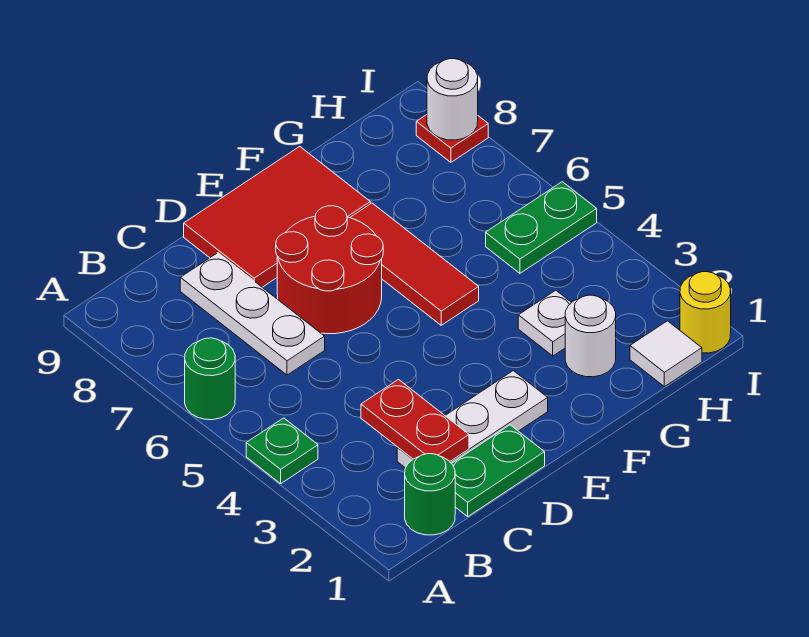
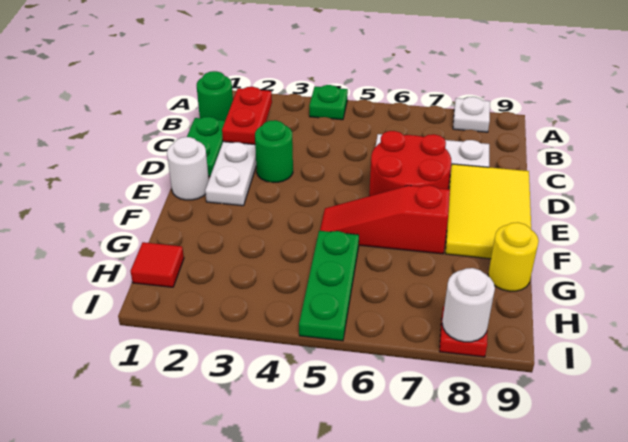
green round brick A6 level 1 -> green round brick D3 level 1
red plate C2:C3 level 2 -> red plate B2:C2 level 2
red tile D8:F9 level 1 -> yellow tile D8:F9 level 1
red tile F5:F7 level 1 -> red slope F5:F7 level 1 top 7
white round brick G2 level 1 -> white round brick E1 level 1
white plate G3 level 1 -> white plate A8 level 1
white tile H1 level 1 -> red tile H1 level 1
green plate H5:I5 level 1 -> green plate G5:I5 level 1
yellow round brick I1 level 1 -> yellow round brick G9 level 1

